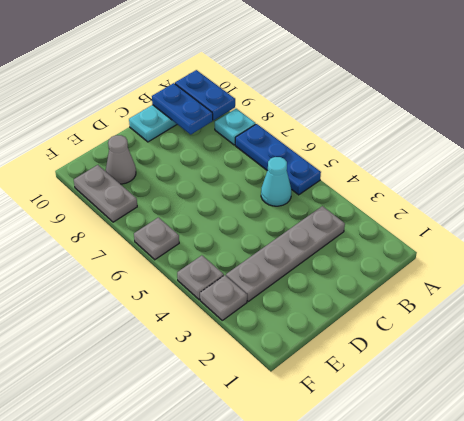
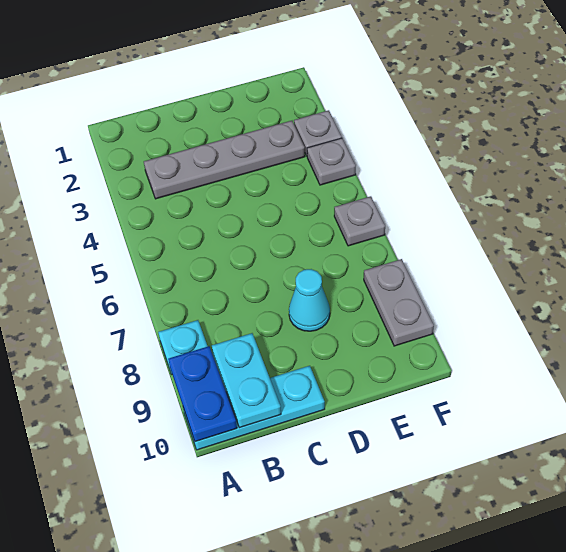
blue plate A5:A7 level 1 -> none
cyan cone B5 level 1 -> cyan cone D8 level 1
blue plate B9:B10 level 2 -> cyan plate B9:B10 level 2
grey cone E9 level 1 -> none

